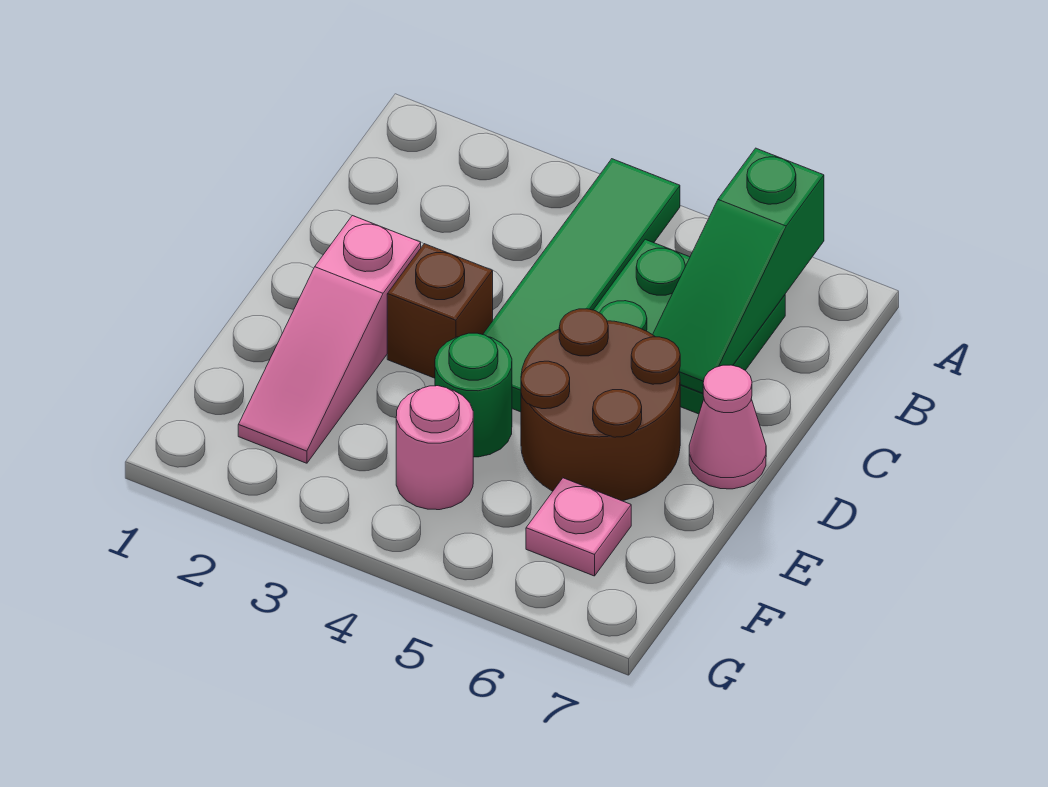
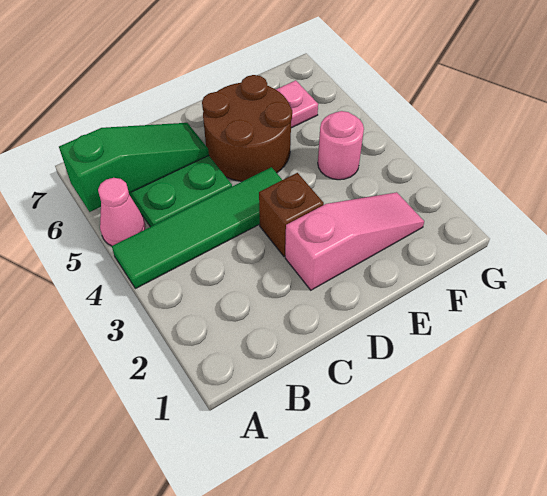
pink cone D7 level 1 -> pink cone A5 level 1
green round brick E4 level 1 -> none

